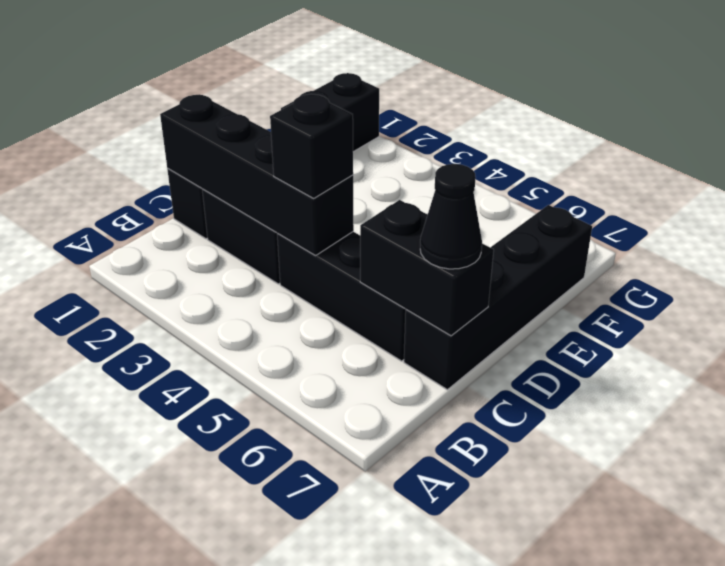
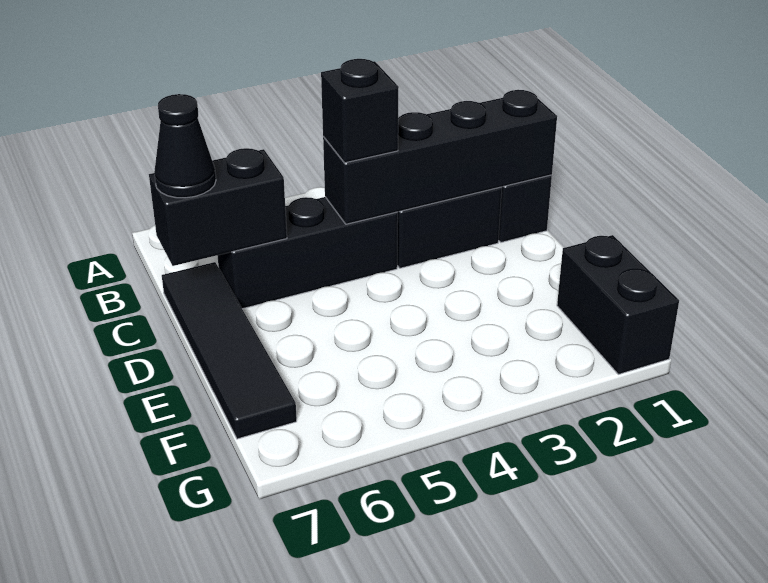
black brick C7:F7 level 1 -> black tile C7:F7 level 1

